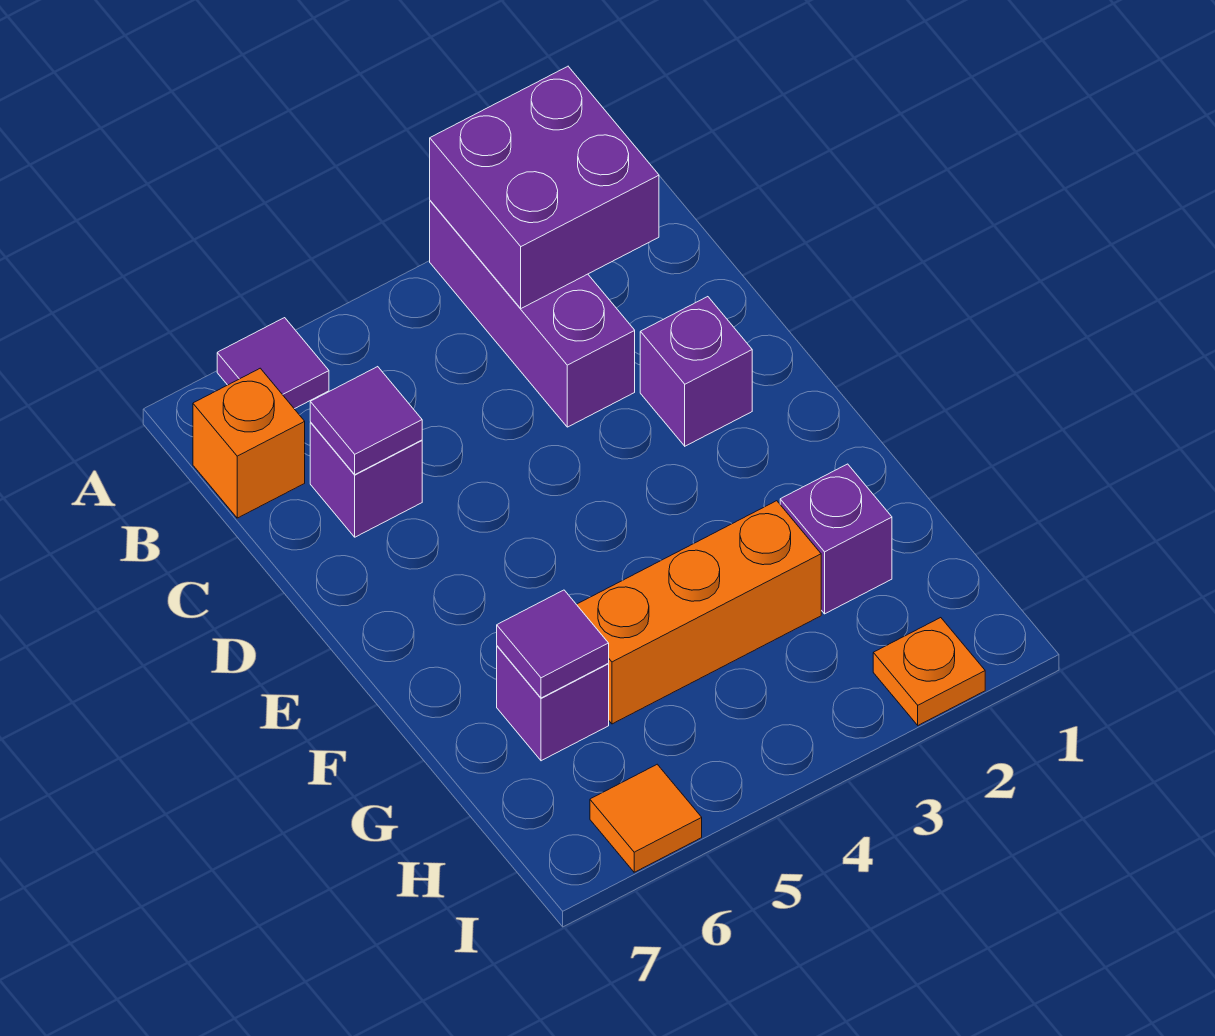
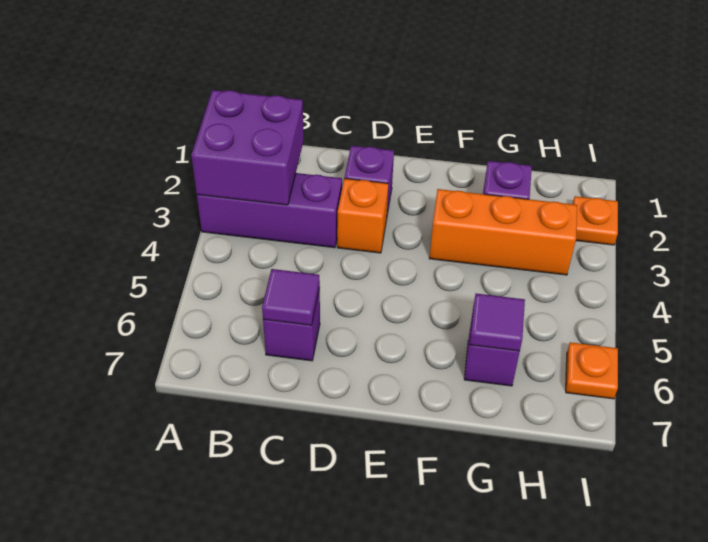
purple tile A6 level 1 -> none
orange brick B7 level 1 -> orange brick D3 level 1
orange brick G3:G5 level 1 -> orange brick F3:H3 level 1
orange tile I6 level 1 -> orange plate I6 level 1

